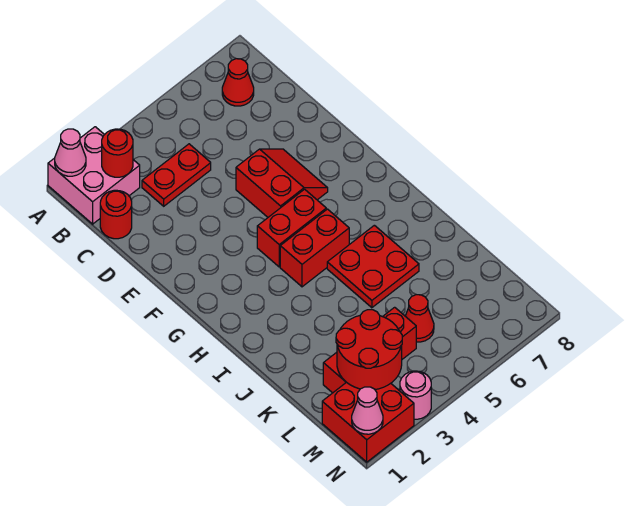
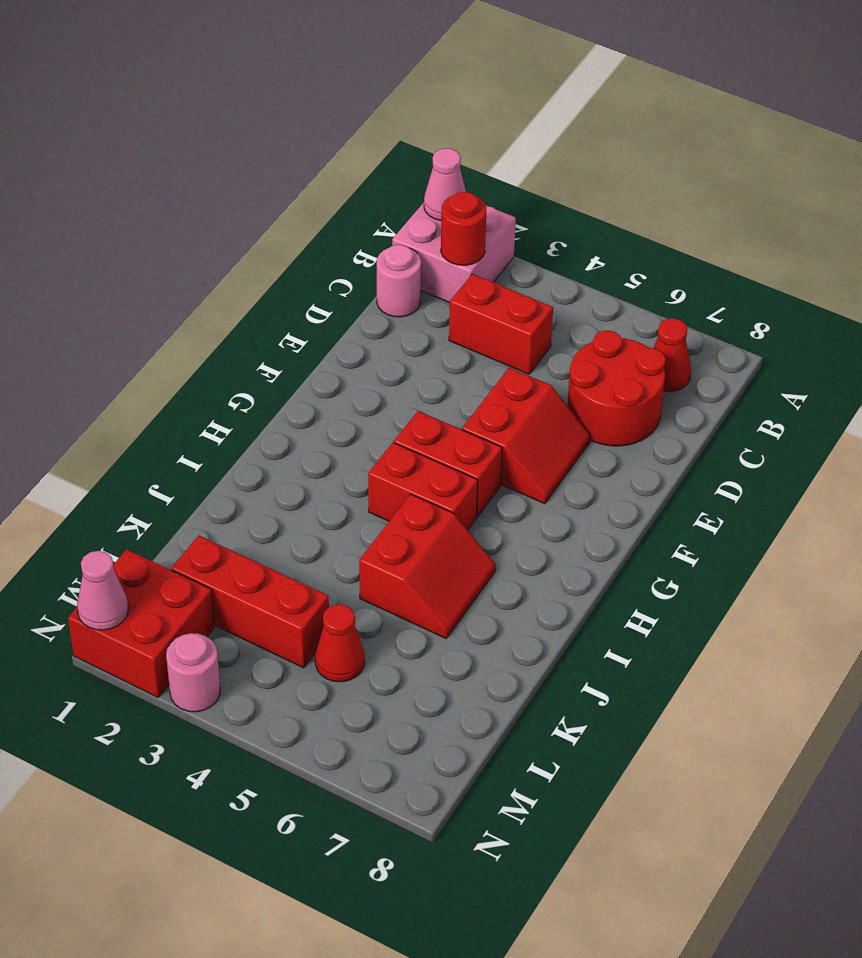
red round brick C1 level 1 -> pink round brick C1 level 1
red plate C3:C4 level 1 -> red brick C3:C4 level 1
red plate I5:J6 level 1 -> red slope I5:J6 level 1 top 5
red round brick L2:M3 level 2 -> red round brick C6:D7 level 1

